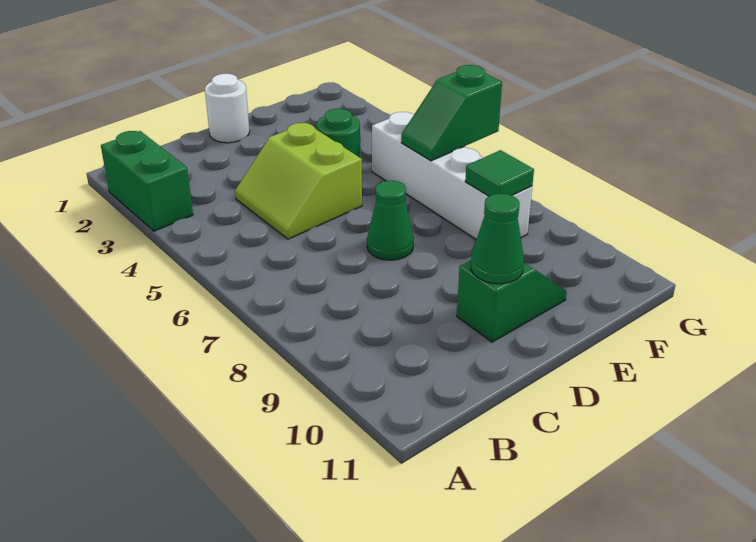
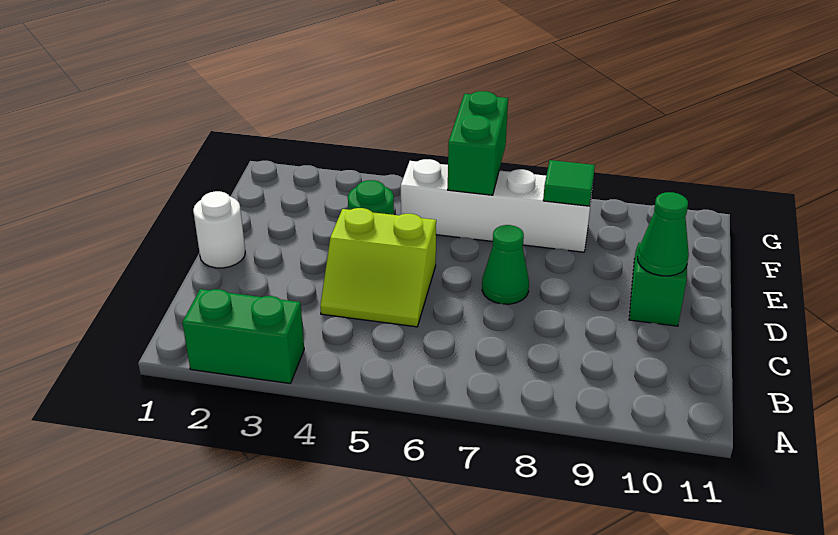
green slope F6:G6 level 2 top G -> green brick F6:G6 level 2

